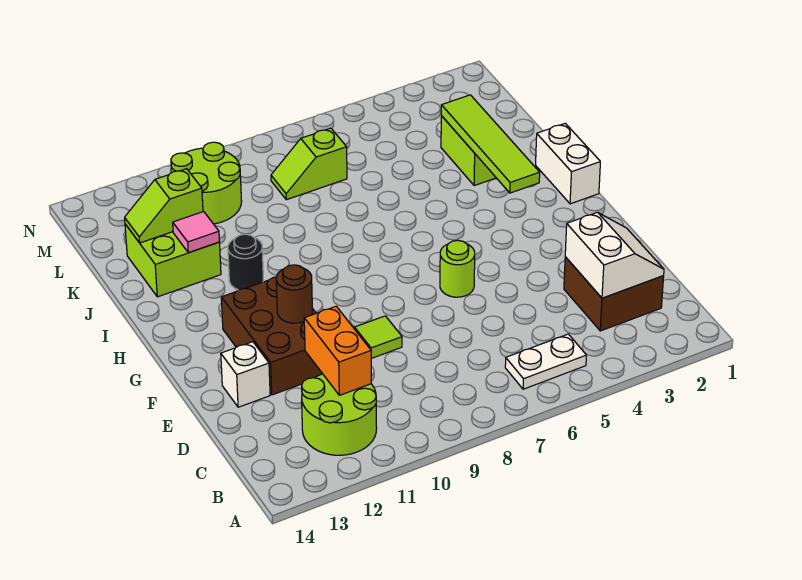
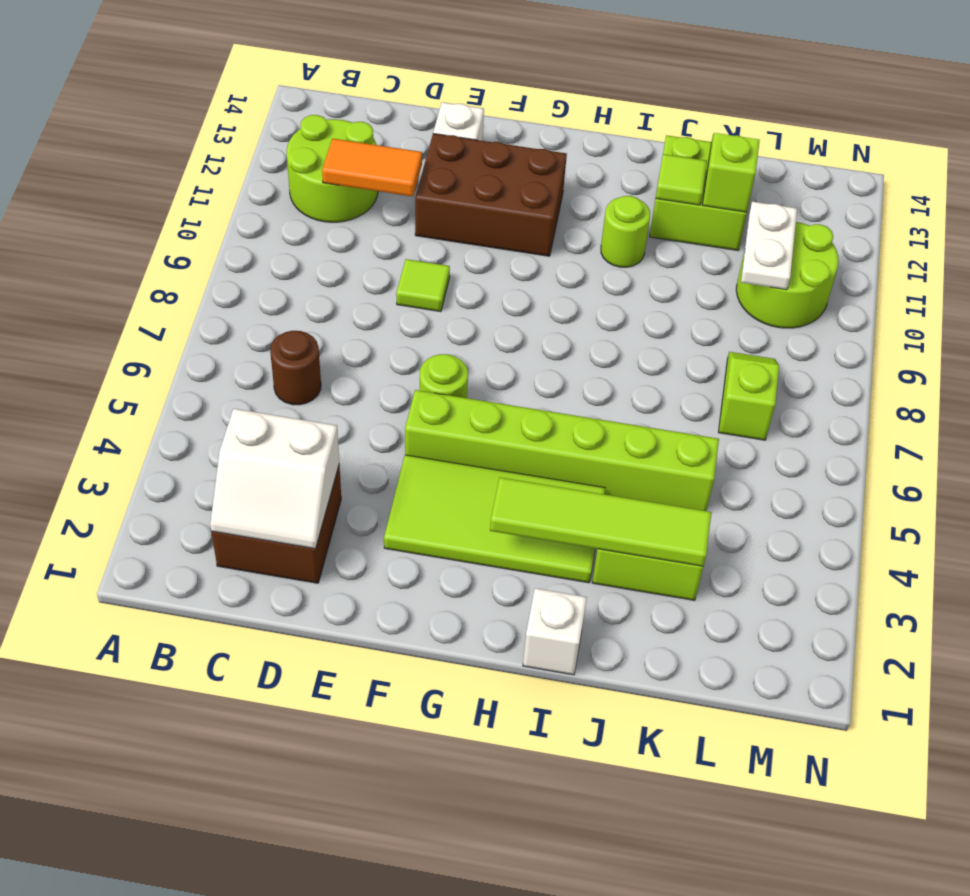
white plate B5:B6 level 1 -> white plate L10:L11 level 2
orange brick C11:D11 level 2 -> orange tile C11:D11 level 2
none -> lime tile F3:I4 level 1
none -> lime brick F5:K5 level 1
brown round brick F11 level 2 -> brown round brick C6 level 1
white brick H1:I1 level 1 -> white brick I1 level 1
black round brick I11 level 1 -> lime round brick I11 level 1
pink tile J12 level 2 -> lime tile J12 level 2

